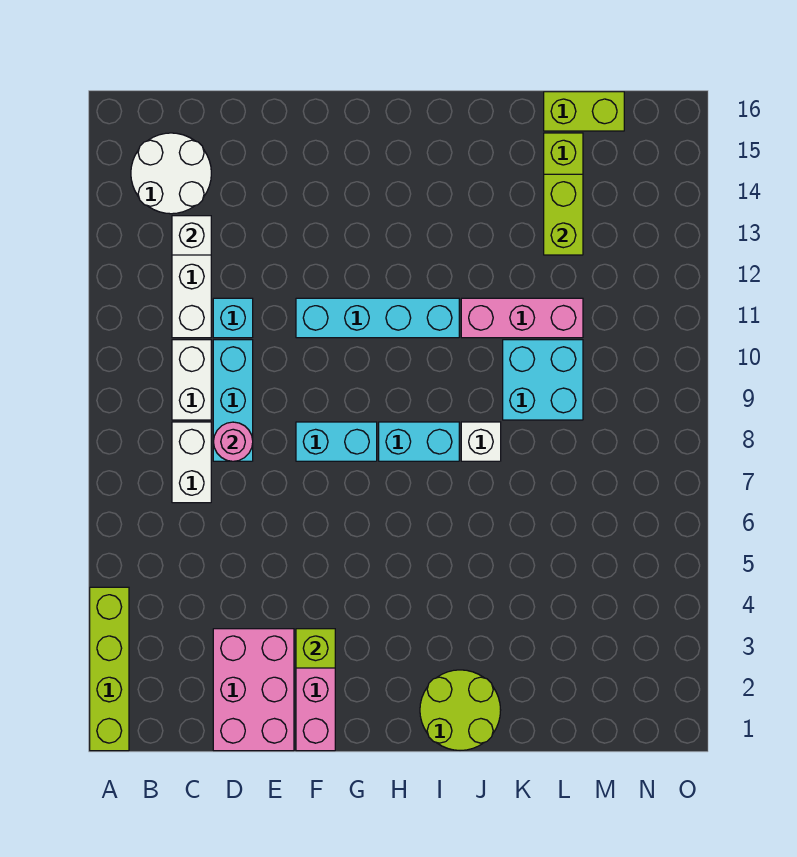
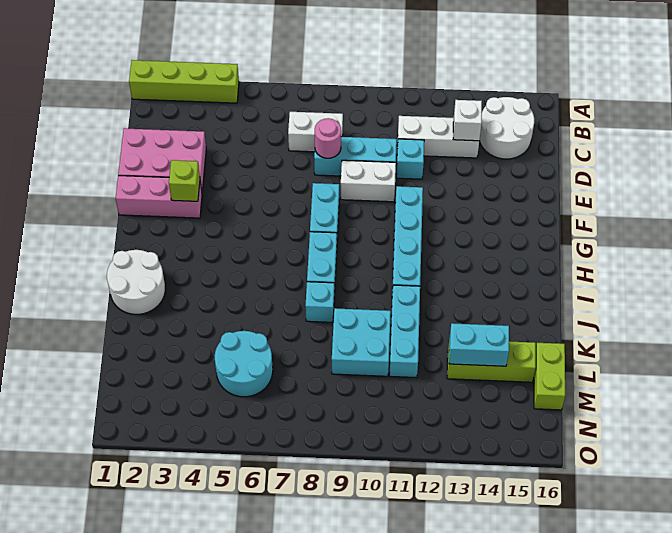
white brick C9:C10 level 1 -> white brick E9:E10 level 1
lime round brick I1:J2 level 1 -> white round brick I1:J2 level 1
white brick J8 level 1 -> cyan brick J8 level 1
pink brick J11:L11 level 1 -> cyan brick J11:L11 level 1
none -> cyan round brick L5:M6 level 1
lime brick L13:L14 level 2 -> cyan brick L13:L14 level 2

